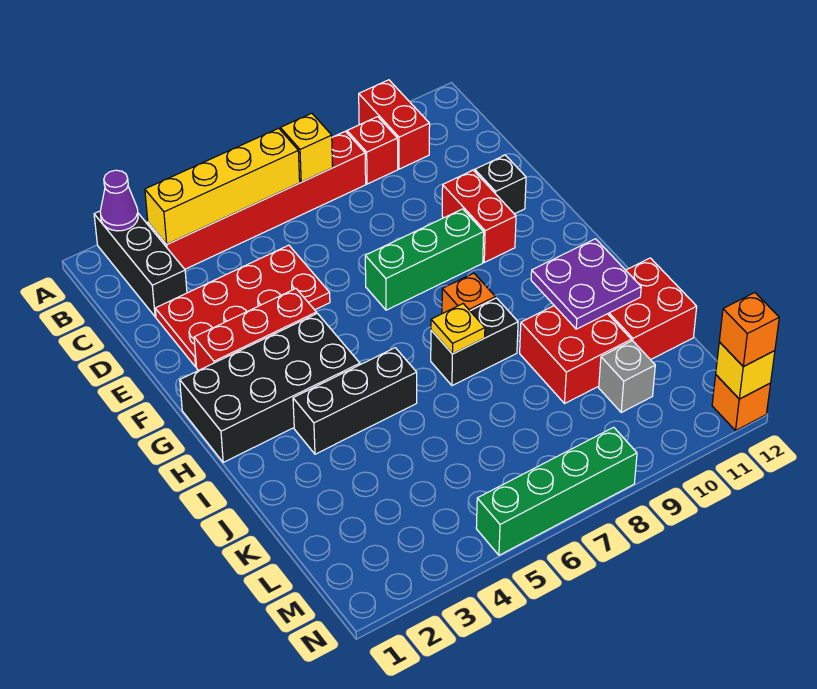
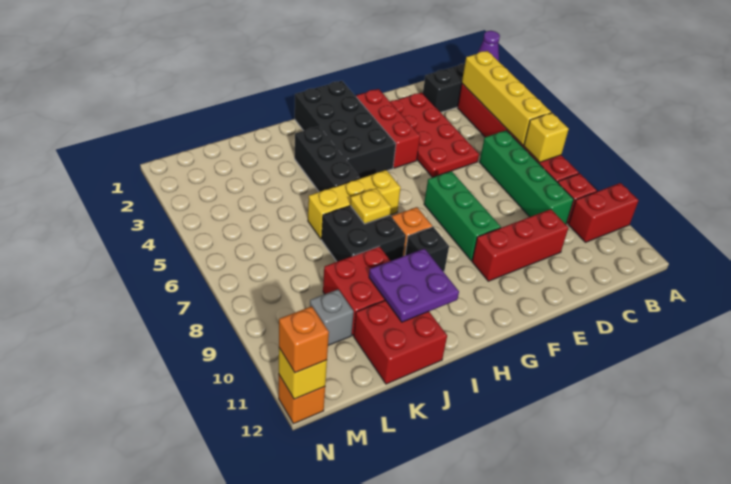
red brick E10:F10 level 1 -> red brick D10:F10 level 1
black brick E11 level 1 -> black brick H9 level 1
none -> yellow brick H6:J6 level 1
black brick I7:I8 level 1 -> black brick I7:J8 level 1
green brick N5:N8 level 1 -> green brick C6:C9 level 1

